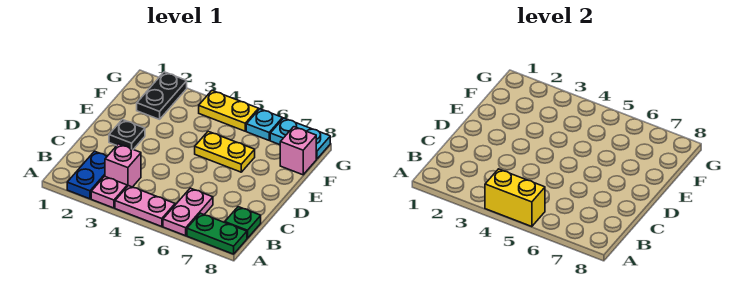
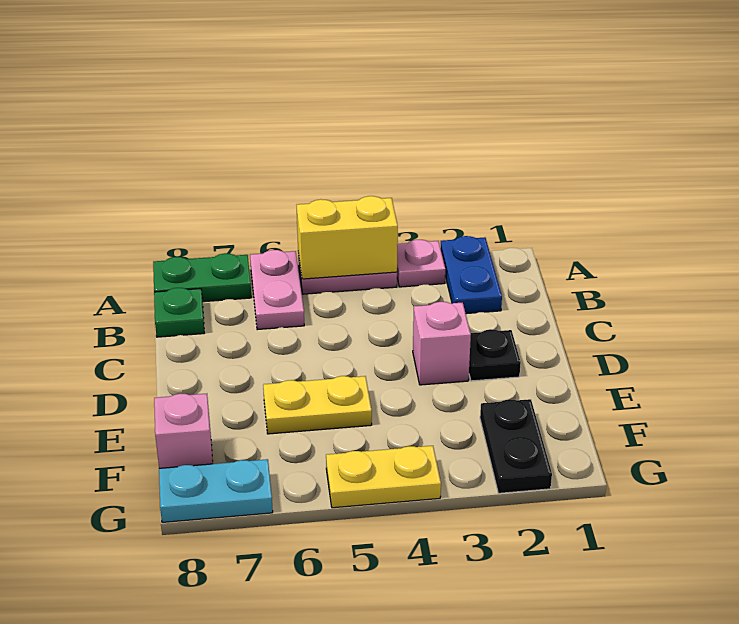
pink brick B3 level 1 -> pink brick D3 level 1
cyan plate G6 level 1 -> none

